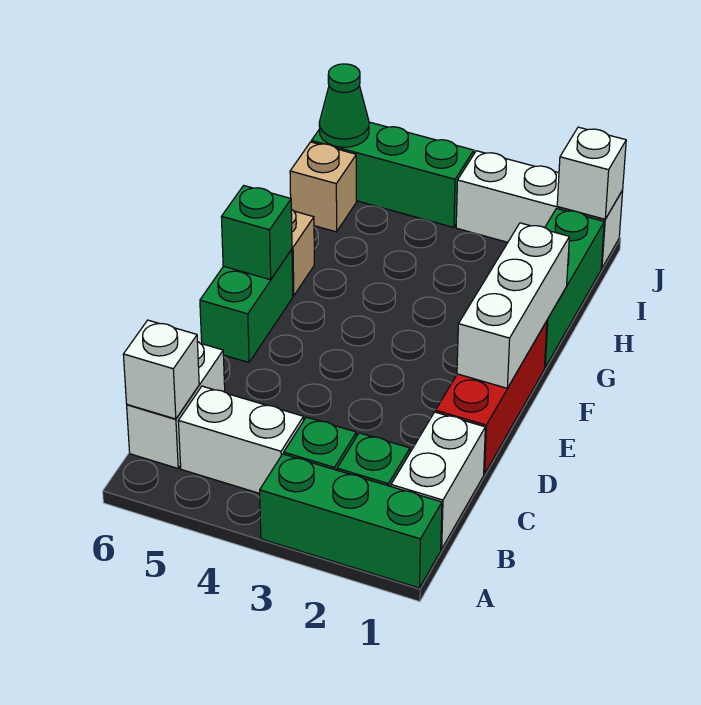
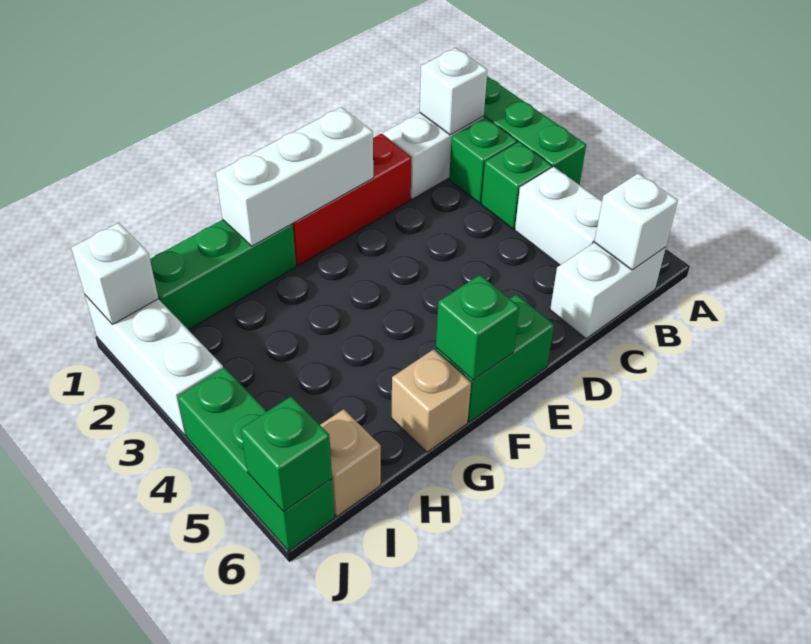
none -> white brick B1 level 2
green cone J6 level 2 -> green brick J6 level 2

